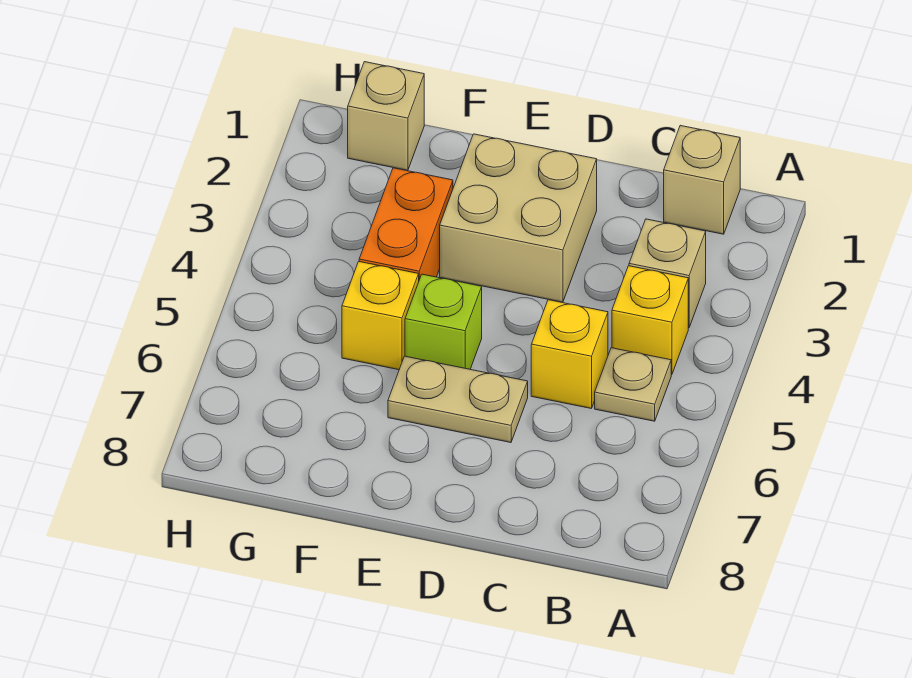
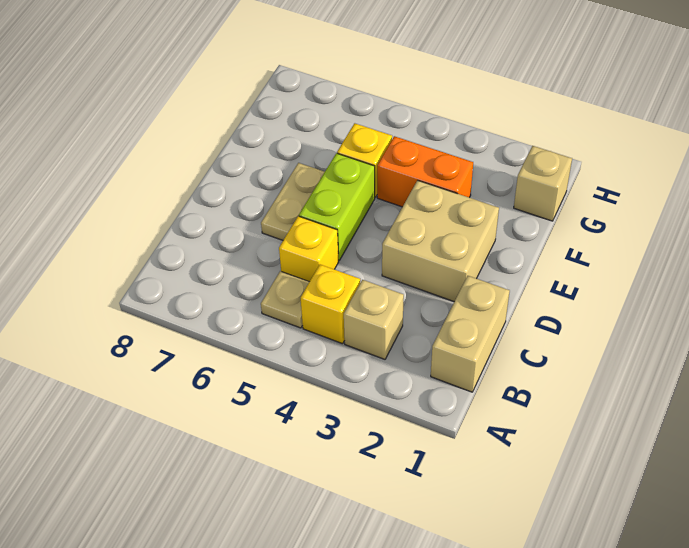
tan brick B1 level 1 -> tan brick B1:C1 level 1
lime brick E5 level 1 -> lime brick D5:E5 level 1

